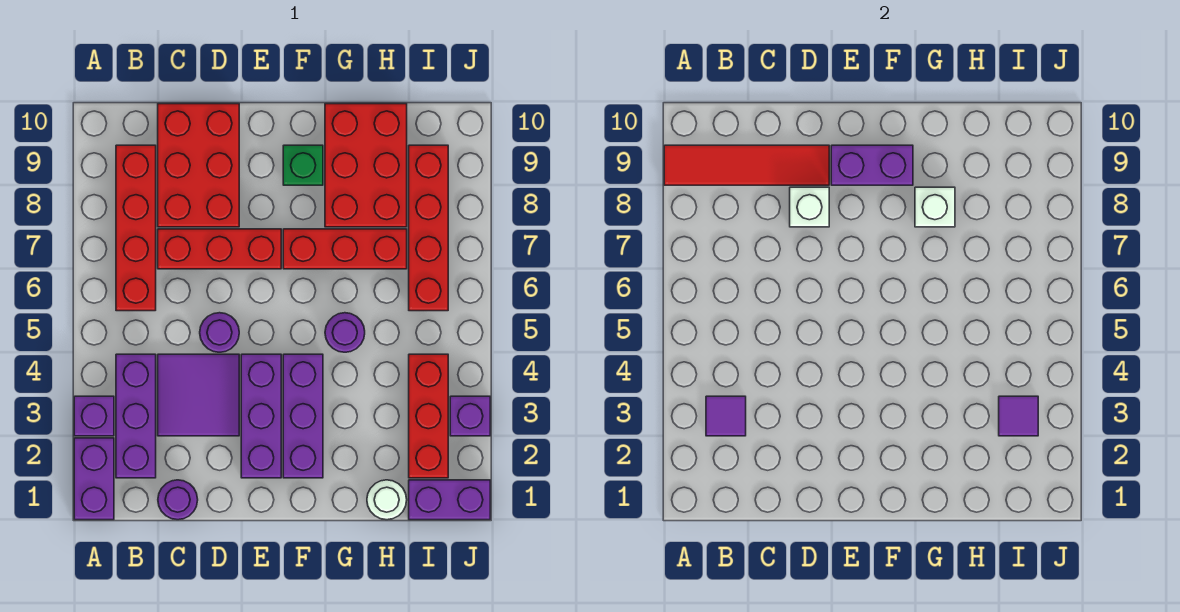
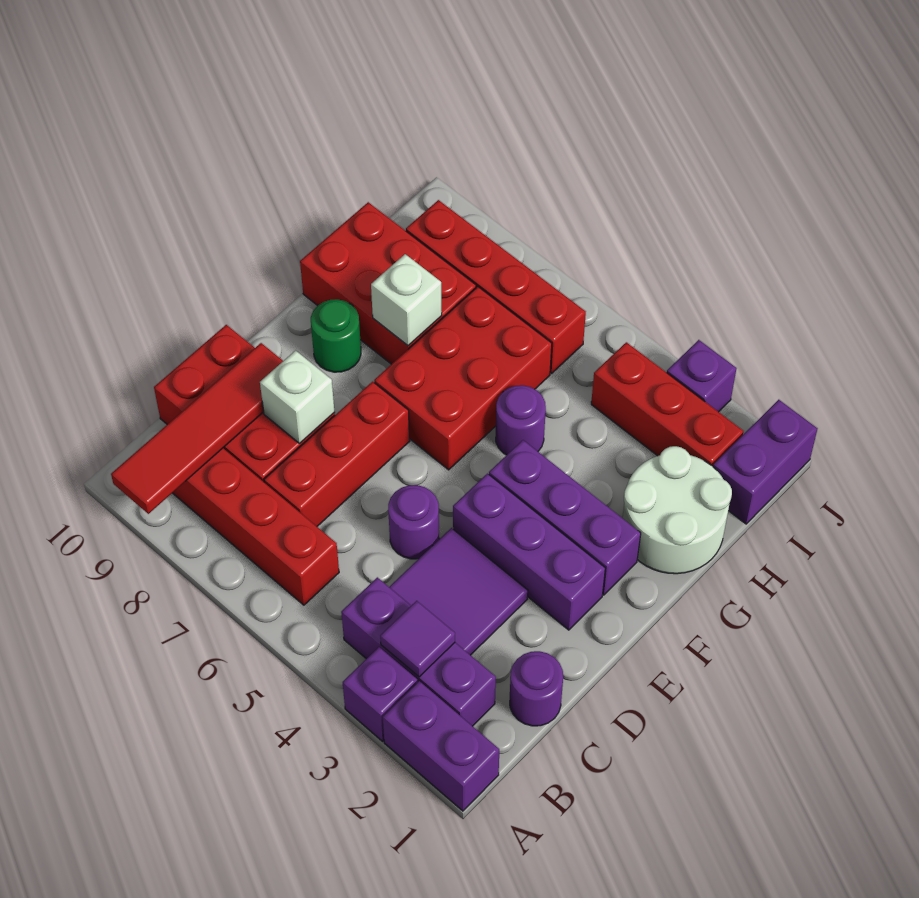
purple brick E9:F9 level 2 -> none
red brick F7:H7 level 1 -> red brick F6:H7 level 1
green brick F9 level 1 -> green round brick F9 level 1
white round brick H1 level 1 -> white round brick G1:H2 level 1
purple tile I3 level 2 -> none

